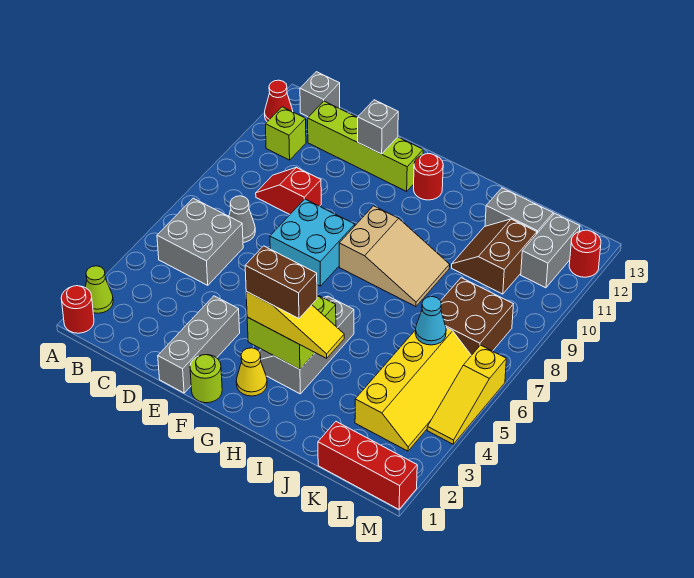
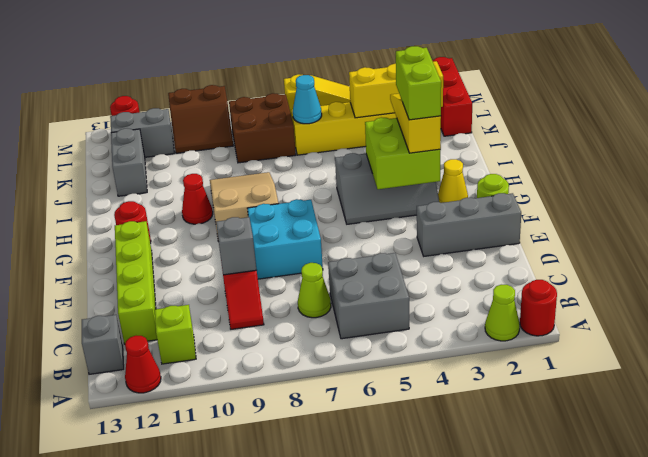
grey cone C7 level 1 -> lime cone C7 level 1
grey brick E12 level 2 -> grey brick D9 level 2
brown brick G3:H3 level 4 -> lime brick G3:H3 level 4
none -> red cone H10 level 1
brown slope J10:K11 level 1 top K -> brown slope L9:M10 level 1 top M
none -> yellow brick K2:K4 level 2

